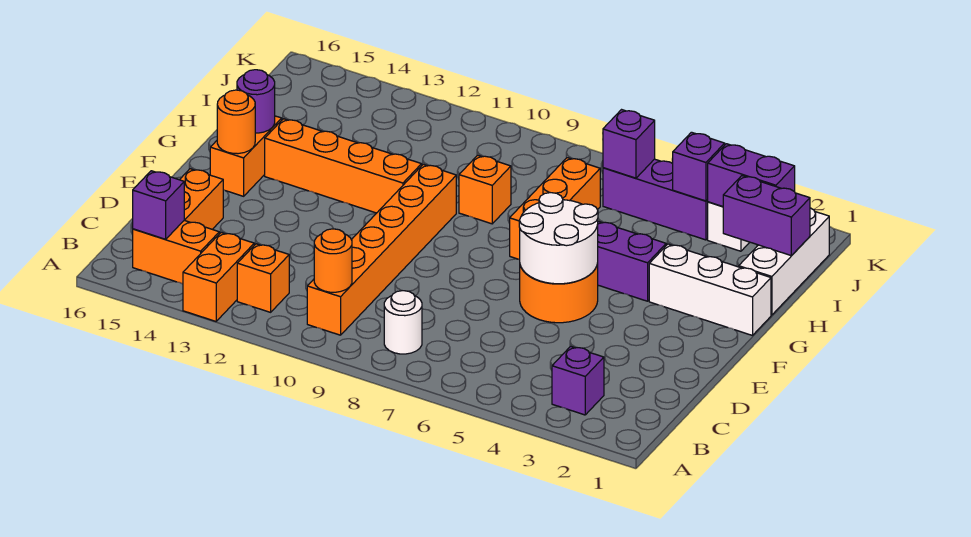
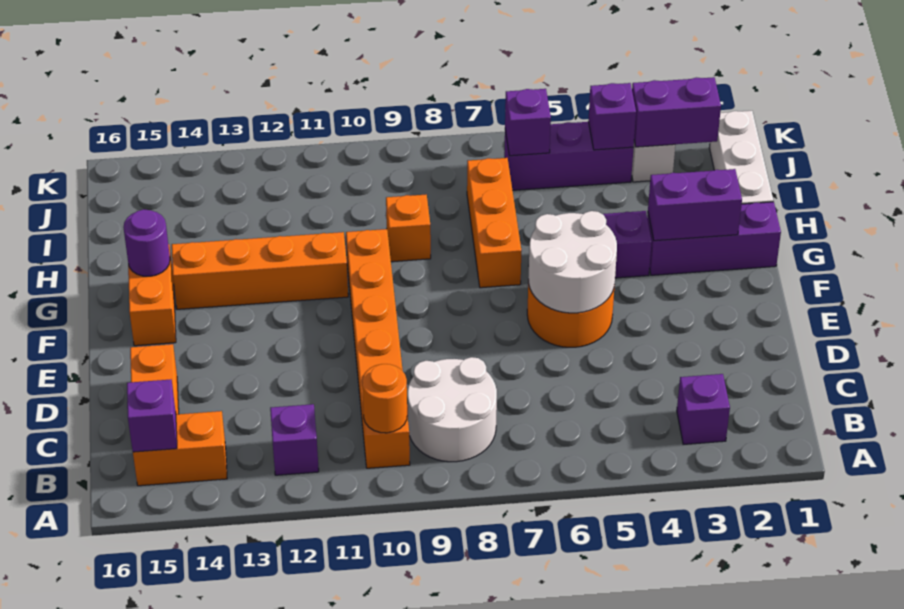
orange brick A13:B13 level 1 -> none
white round brick B8 level 1 -> white round brick B8:C9 level 1
orange brick B12 level 1 -> purple brick B12 level 1
orange round brick F15 level 2 -> none
white brick G1:G3 level 1 -> purple brick G1:G3 level 1
purple brick I1:I2 level 2 -> purple brick G2:G3 level 2

